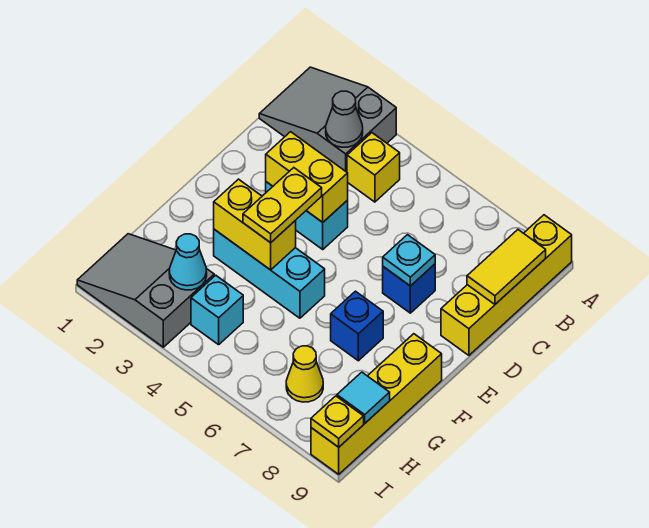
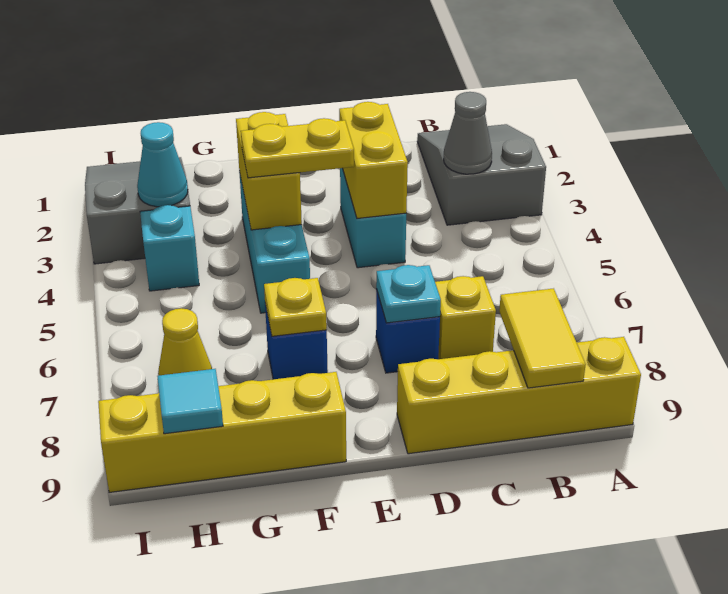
yellow brick B4 level 1 -> yellow brick C7 level 1
yellow tile B9:C9 level 2 -> yellow tile B8:B9 level 2
yellow plate I9 level 2 -> yellow plate F7 level 2

